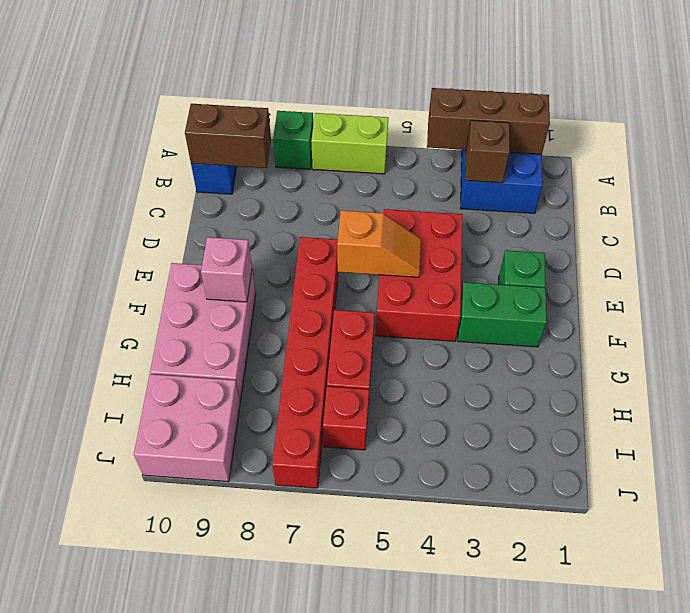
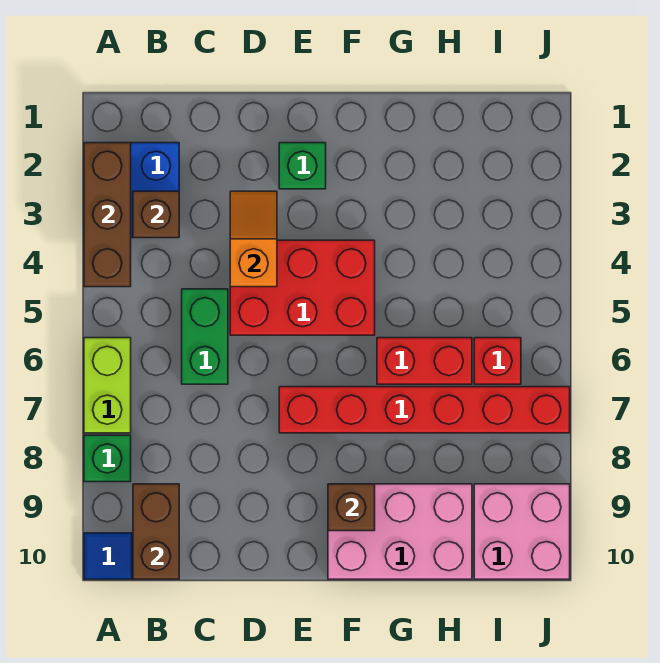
orange slope E5:E6 level 2 top 6 -> orange slope D3:D4 level 2 top 4
green brick F2:F3 level 1 -> green brick C5:C6 level 1
pink brick F9 level 2 -> brown brick F9 level 2

